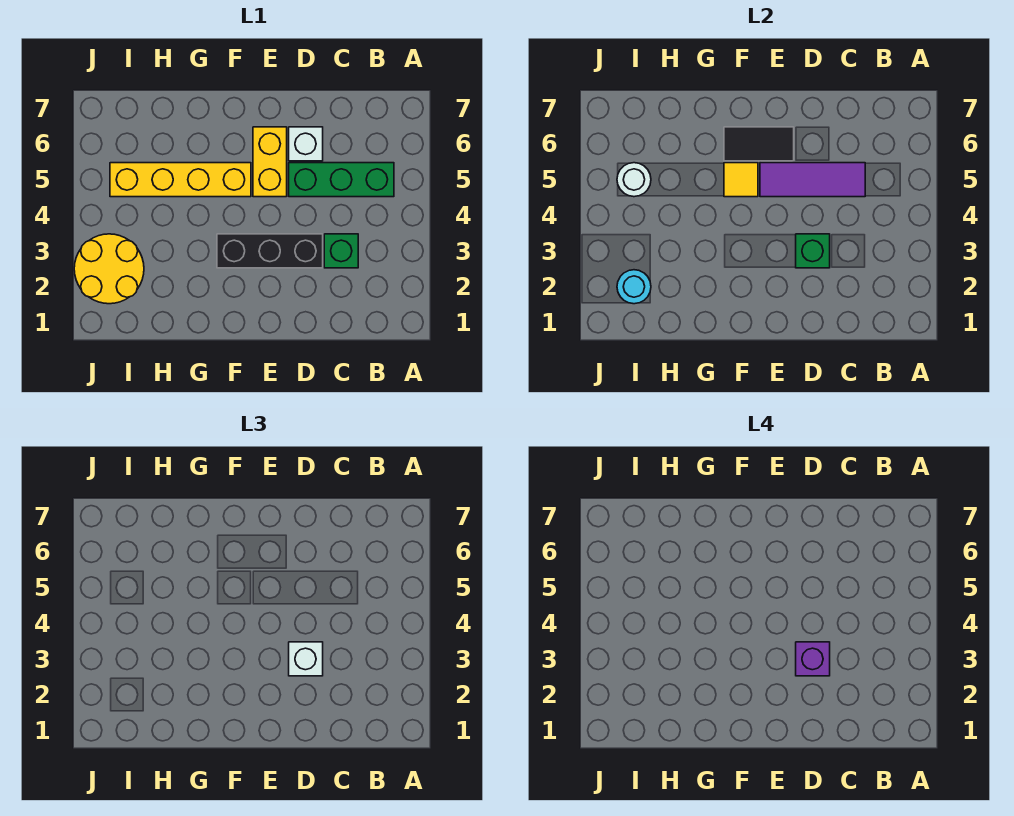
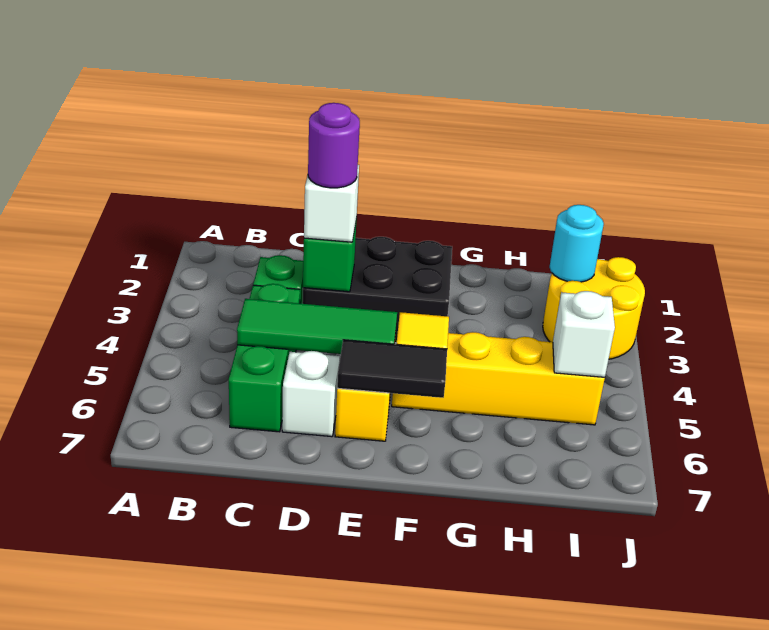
green brick B5:D5 level 1 -> green brick C4:C6 level 1
purple tile C5:E5 level 2 -> green tile C5:E5 level 2
black brick D3:F3 level 1 -> black brick D2:F3 level 1
purple brick D3 level 4 -> purple round brick D3 level 4
white round brick I5 level 2 -> white brick I5 level 2

